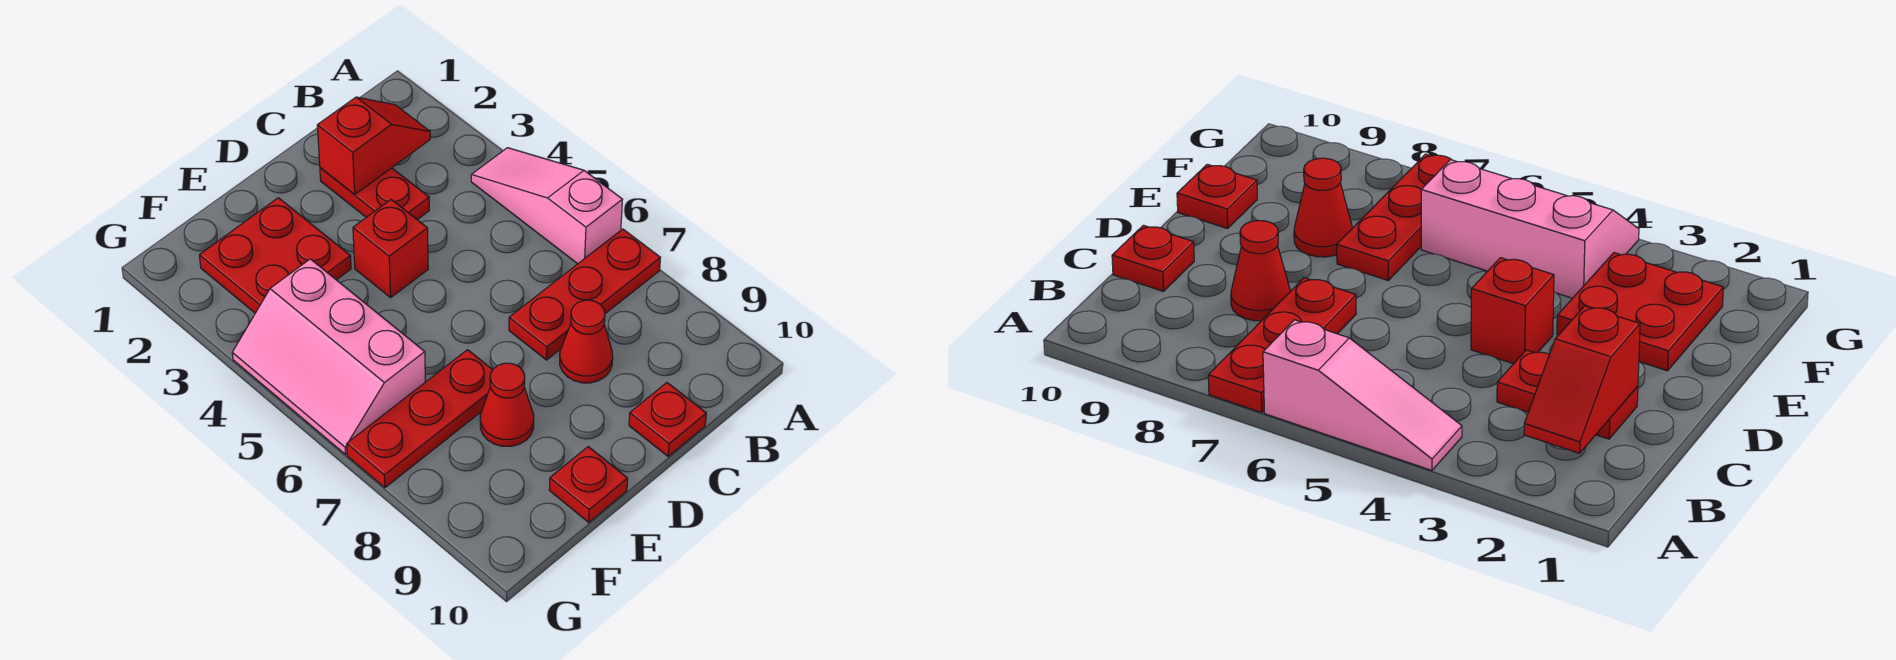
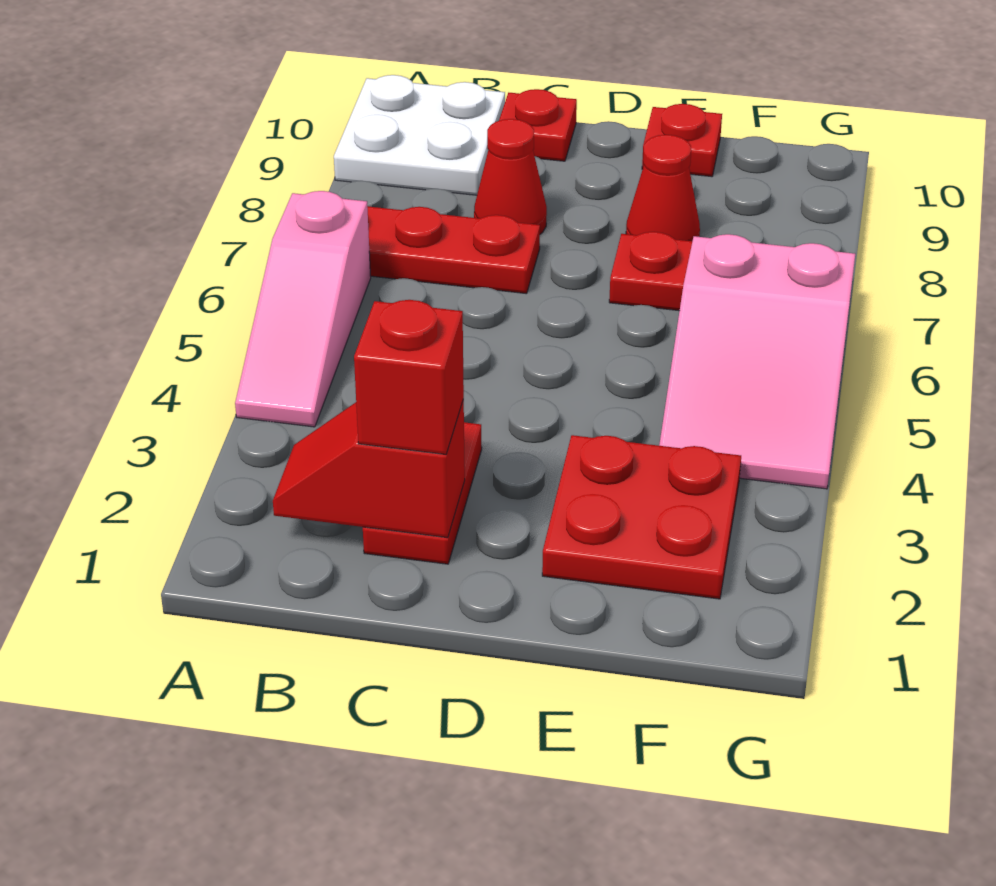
none -> white plate A9:B10 level 1
red brick D4 level 1 -> red brick C2 level 3
pink slope F4:G6 level 1 top F -> pink slope F4:G6 level 1 top 6

